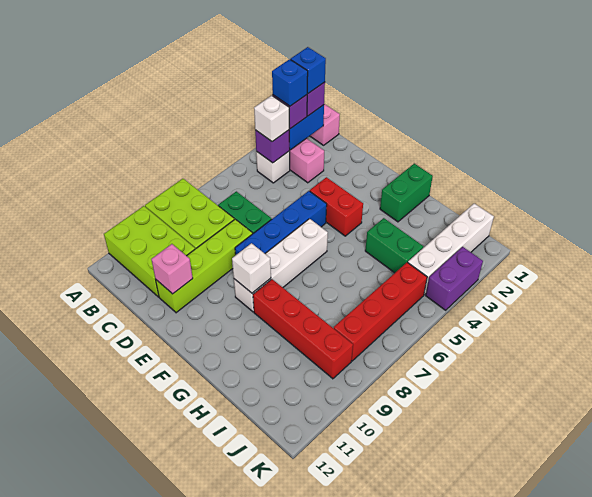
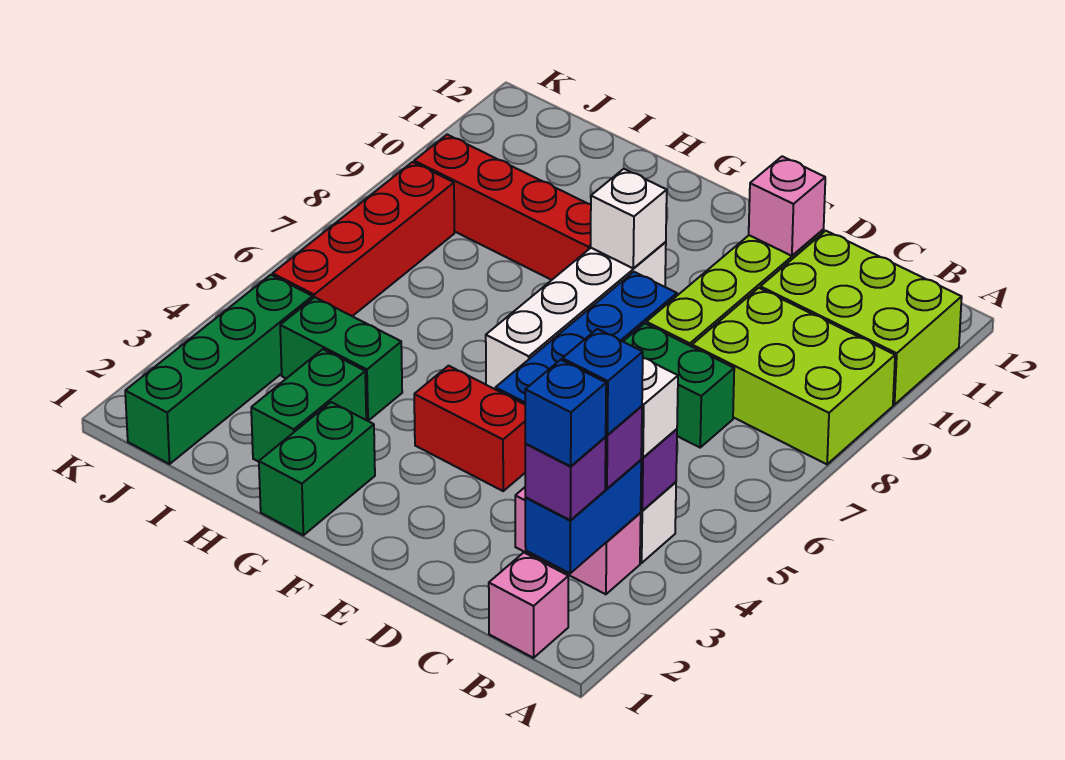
none -> green brick H2:H3 level 1
white brick J1:J4 level 1 -> green brick J1:J4 level 1
purple brick K3:K4 level 1 -> none

